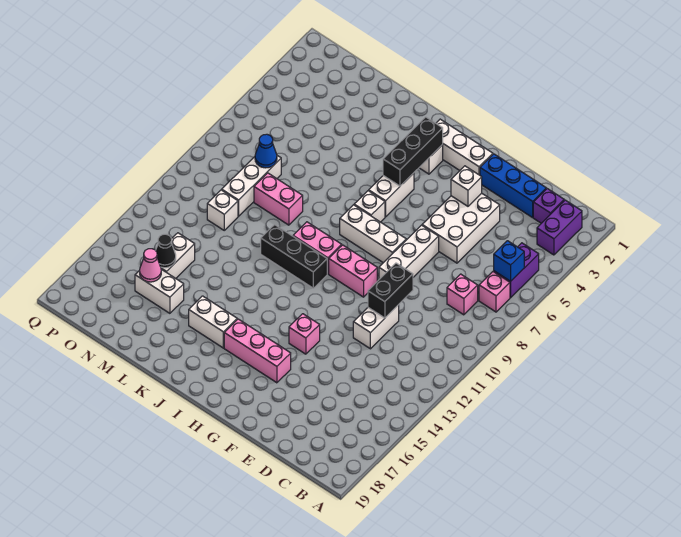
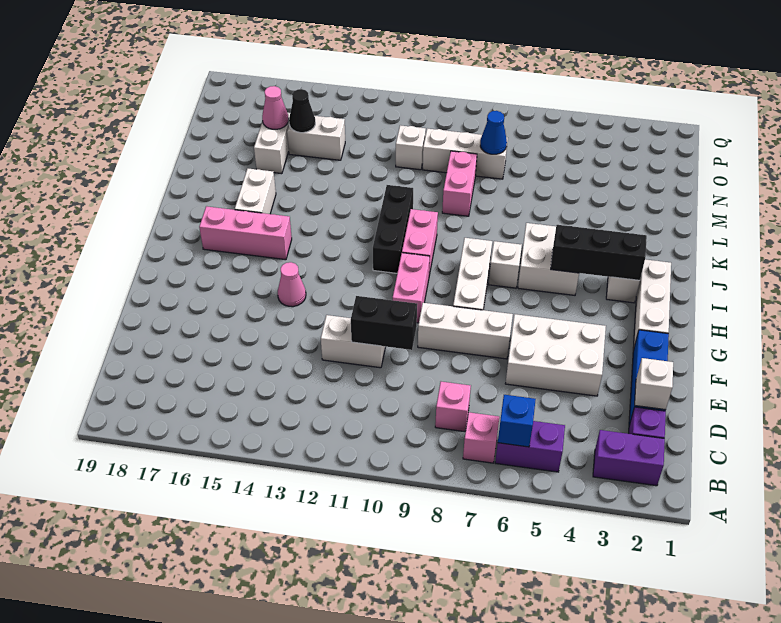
white brick F4 level 2 -> white brick D2 level 2
pink brick G14 level 1 -> pink cone G14 level 1
pink brick G16:I16 level 1 -> pink brick I15:I17 level 1
white brick I5:I6 level 1 -> white brick I5:J6 level 1

